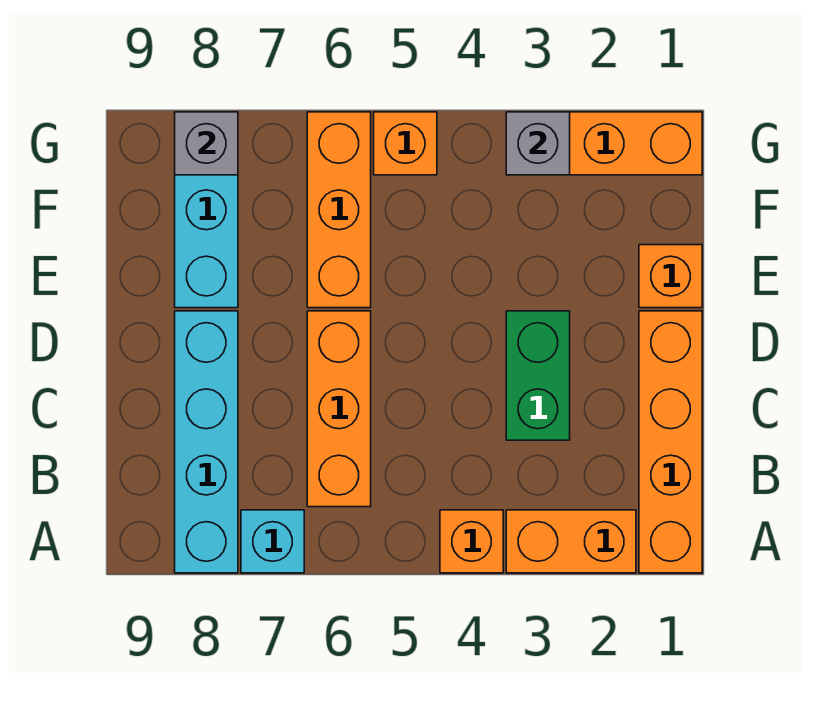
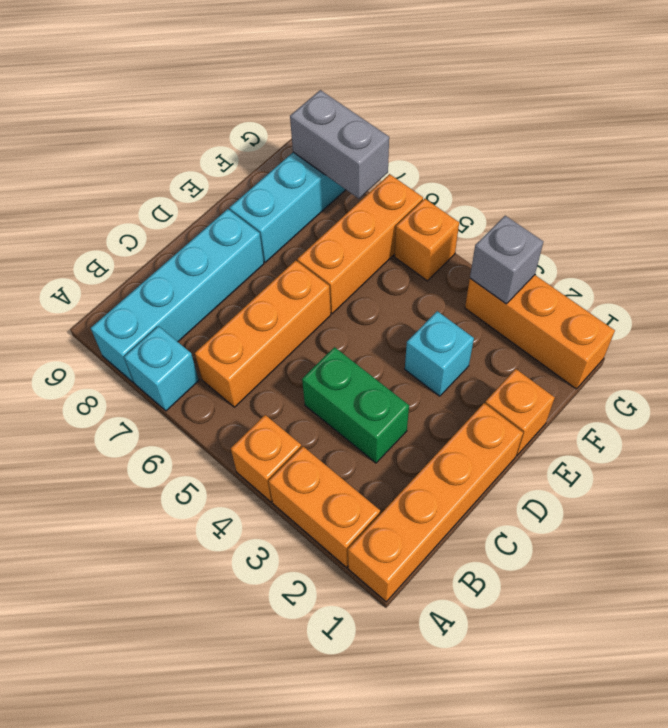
green brick C3:D3 level 1 -> green brick C3:C4 level 1
none -> cyan brick E3 level 1
grey brick G8 level 2 -> grey brick G7:G8 level 2

